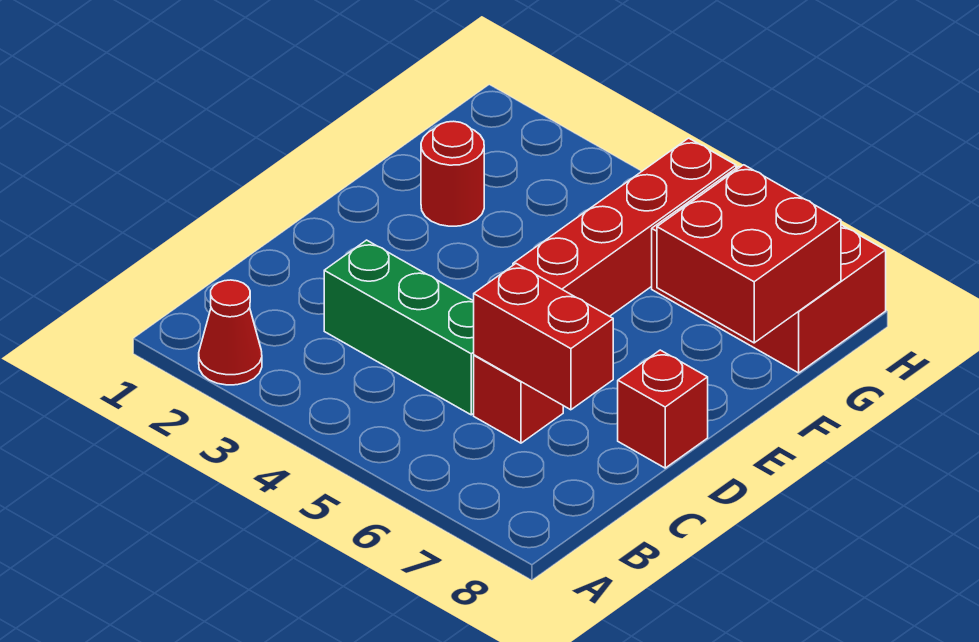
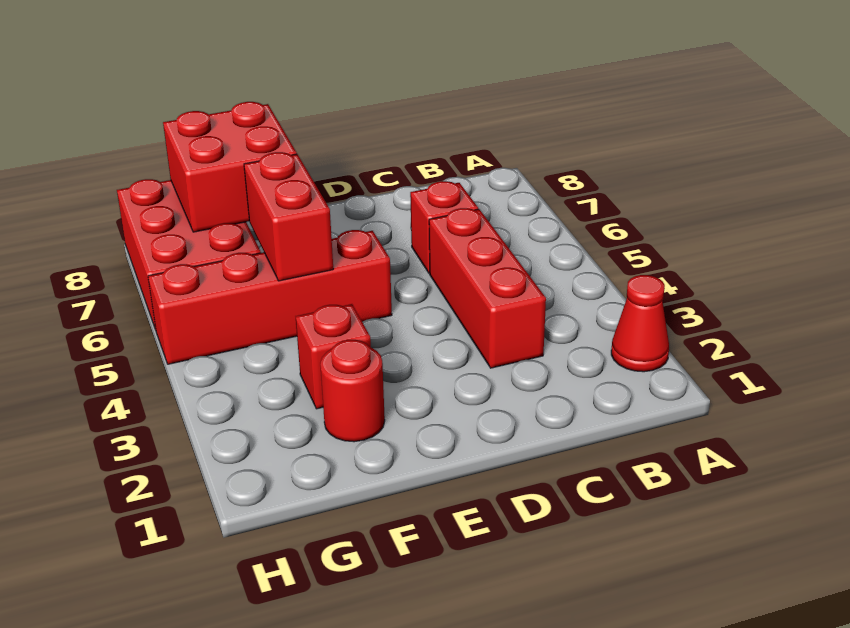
green brick C3:C5 level 1 -> red brick C3:C5 level 1
red brick C6:C7 level 2 -> red brick F5:F6 level 2
red brick D8 level 1 -> red brick F3 level 1

